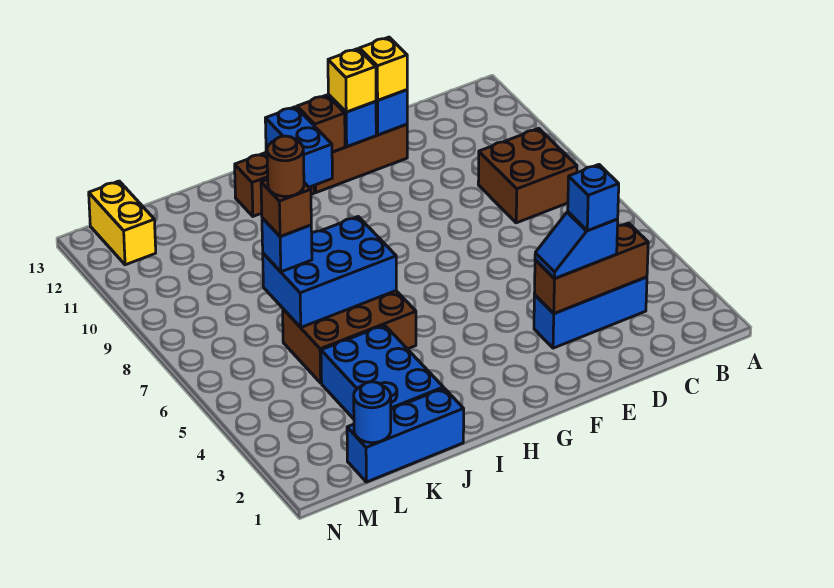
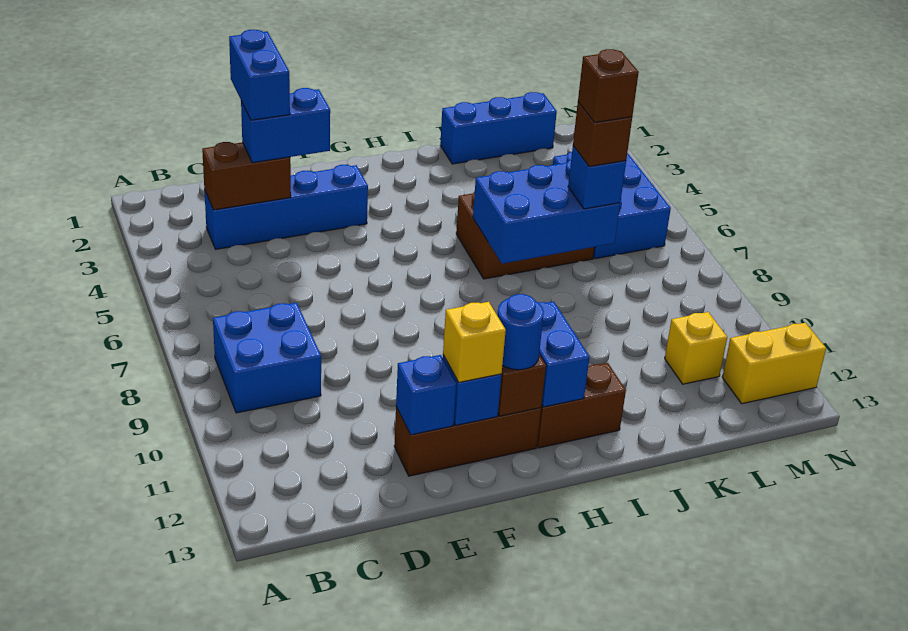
brown brick B8:C9 level 1 -> blue brick B8:C9 level 1
blue brick C3:E3 level 1 -> blue brick C3:F3 level 1
brown brick C3:E3 level 2 -> brown brick C3:D3 level 2
blue slope D3:E3 level 3 top D -> blue brick D3:E3 level 3
blue brick D3 level 4 -> blue brick D2:D3 level 4
yellow brick E12 level 3 -> yellow brick L11 level 1
blue brick J2:K4 level 1 -> blue brick L4:M6 level 1
brown round brick K7 level 5 -> brown brick K7 level 5
blue round brick L1 level 2 -> blue round brick G12 level 3
yellow brick M12:M13 level 1 -> yellow brick M12:N12 level 1

